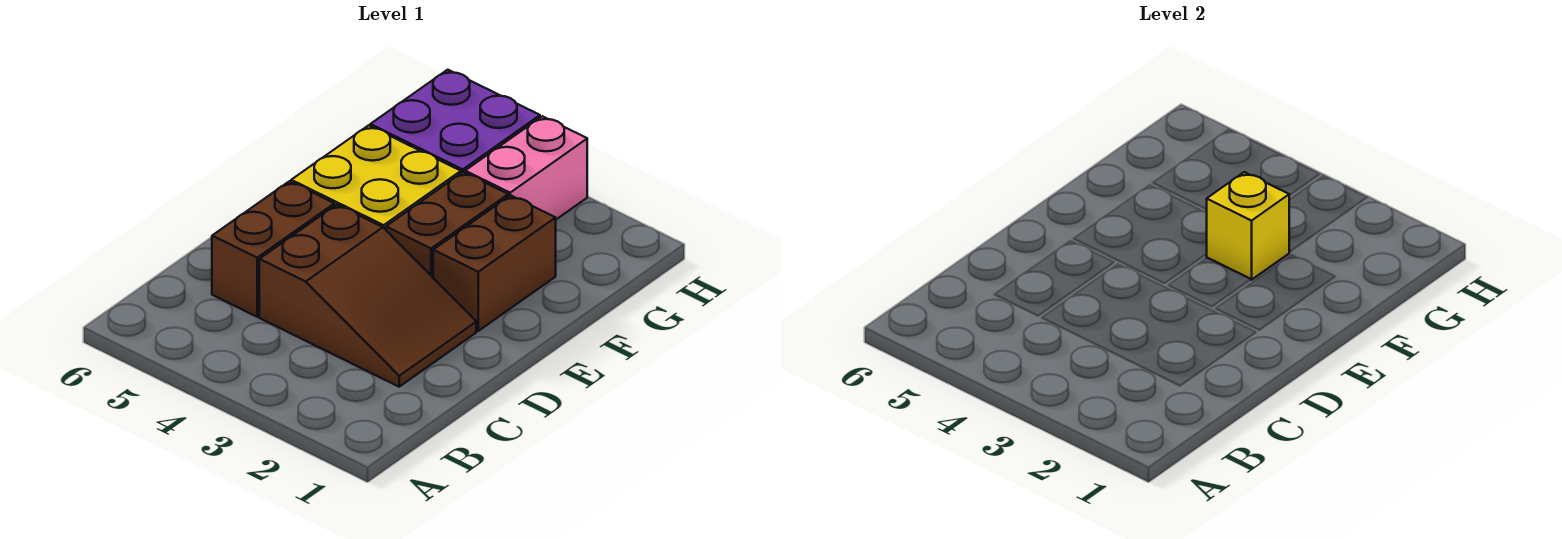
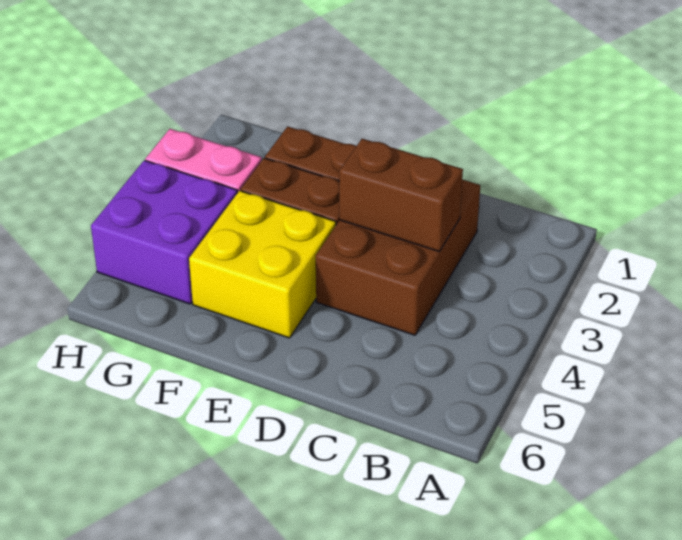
brown slope C2:D4 level 1 top 4 -> brown brick C2:D4 level 1
brown brick C5:D5 level 1 -> brown brick C3:D3 level 2
yellow brick F3 level 2 -> none

